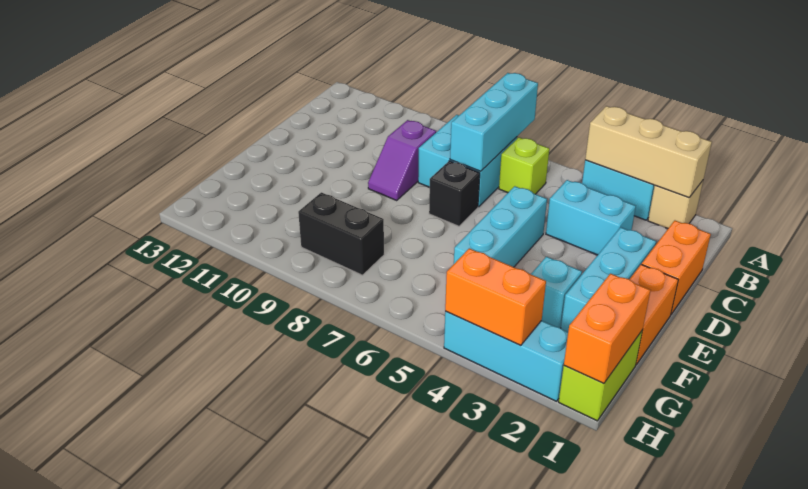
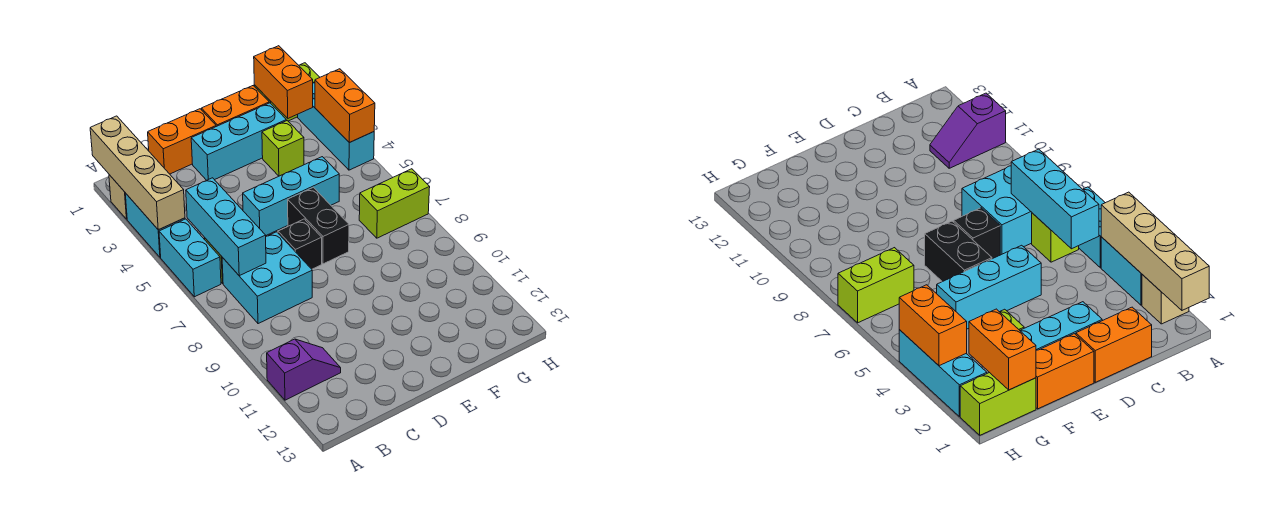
tan brick A2:A4 level 2 -> tan brick A1:A4 level 2
cyan brick A7:C7 level 2 -> cyan brick B5:B7 level 2
cyan brick C3:C4 level 1 -> cyan brick A5:A6 level 1
purple slope C9:D9 level 1 top C -> purple slope A11:B11 level 1 top A
cyan brick F3 level 1 -> lime brick F3 level 1
orange brick G1:H1 level 2 -> orange brick G1:G2 level 2
none -> lime brick G7:H7 level 1
black brick G8:G9 level 1 -> black brick E6:E7 level 1

